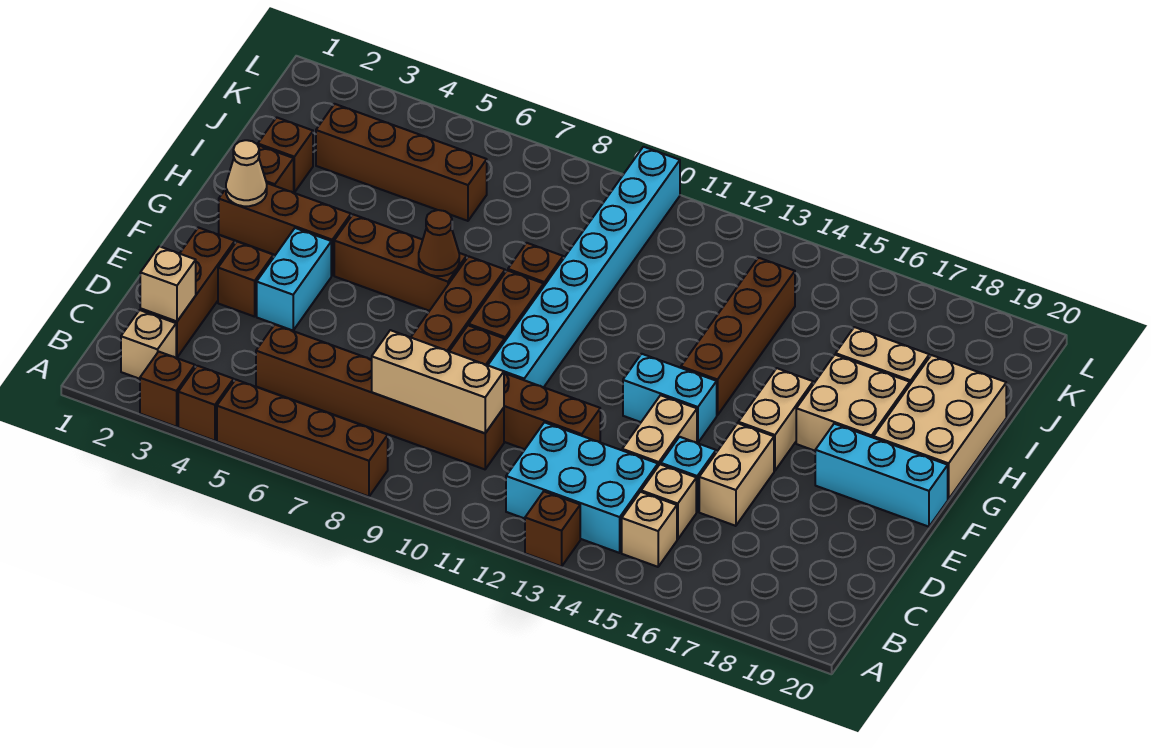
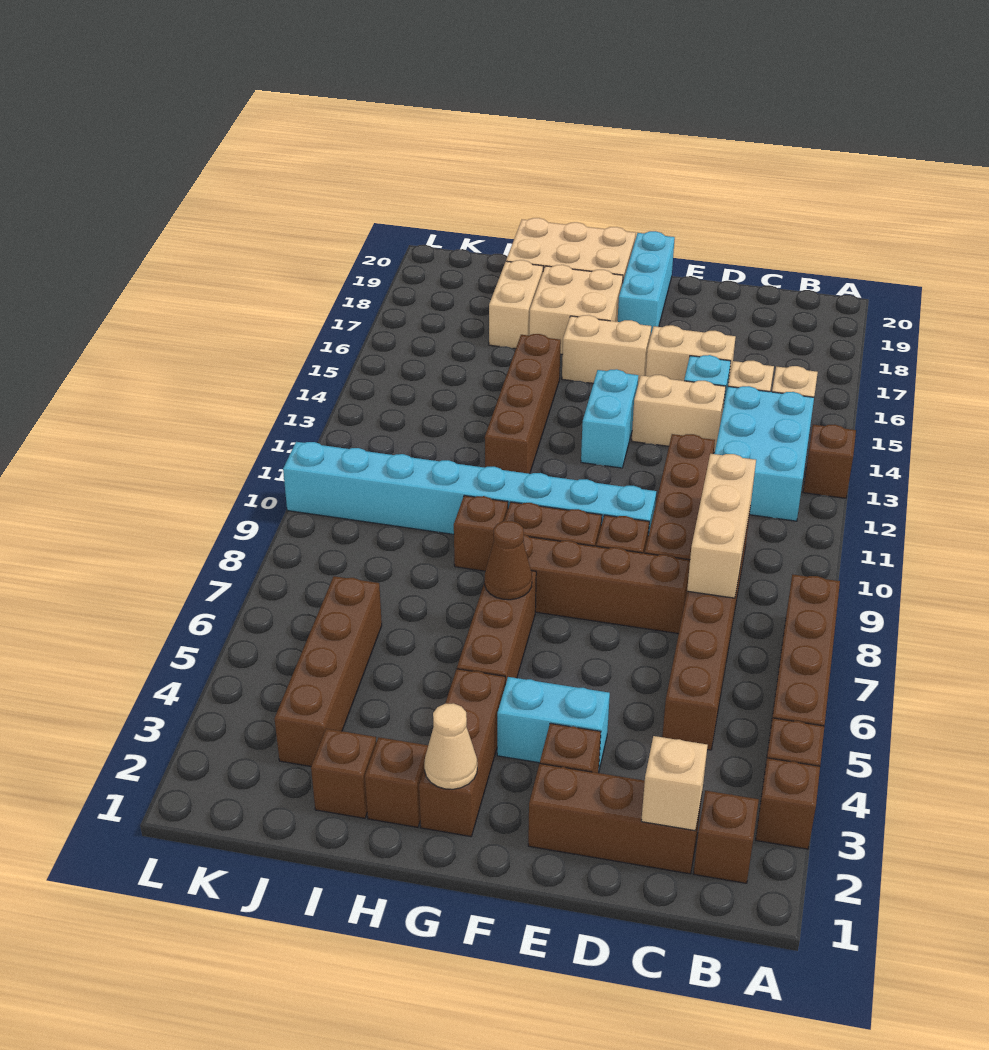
tan brick B2 level 1 -> brown brick B2 level 1
brown brick G14:J14 level 1 -> brown brick H12:H15 level 1

